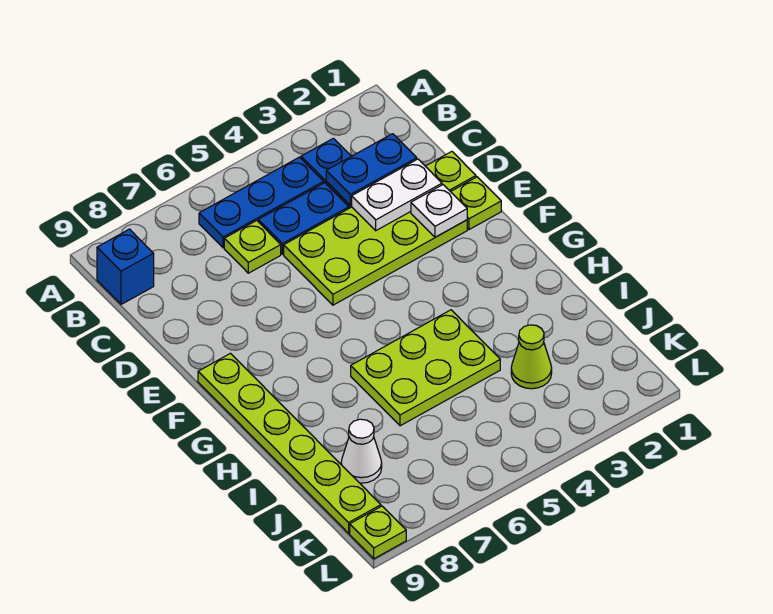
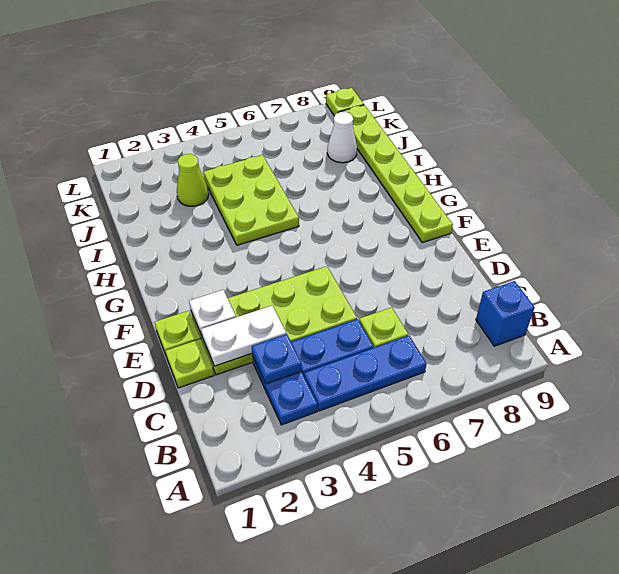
blue plate C2:C3 level 2 -> blue plate C3 level 2
lime plate H4:I6 level 1 -> lime plate H4:J5 level 1

